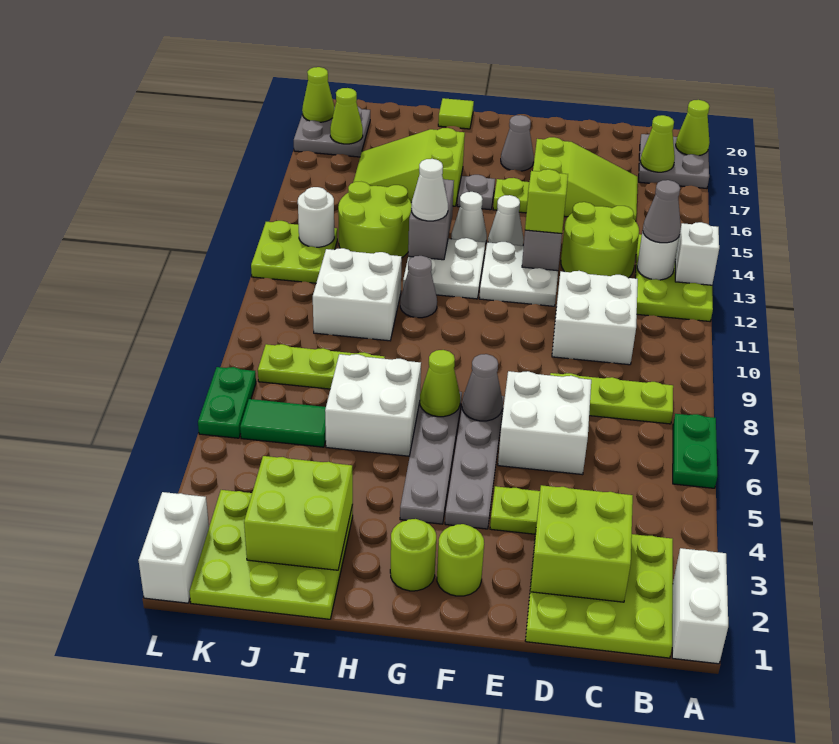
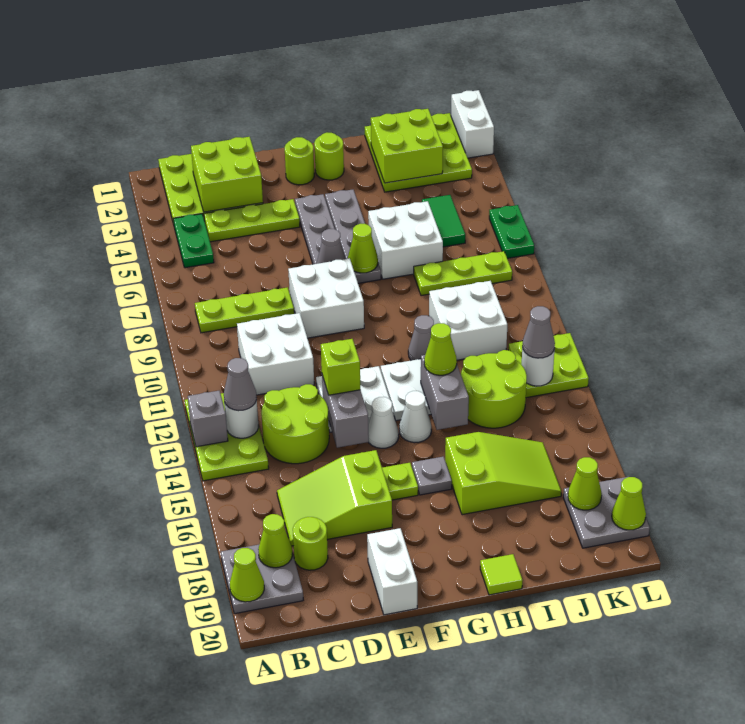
white brick A1:A2 level 1 -> white brick E19:E20 level 1
green plate A6:A7 level 1 -> green plate B4:B5 level 1
white brick A13 level 2 -> grey brick A13 level 2
none -> lime round brick C18 level 1
white brick D6:E7 level 1 -> white brick E8:F9 level 1
grey cone F18 level 1 -> grey cone K13 level 3
white cone H13 level 3 -> lime cone H13 level 3
green tile J6:K6 level 1 -> green tile J5:J6 level 1

